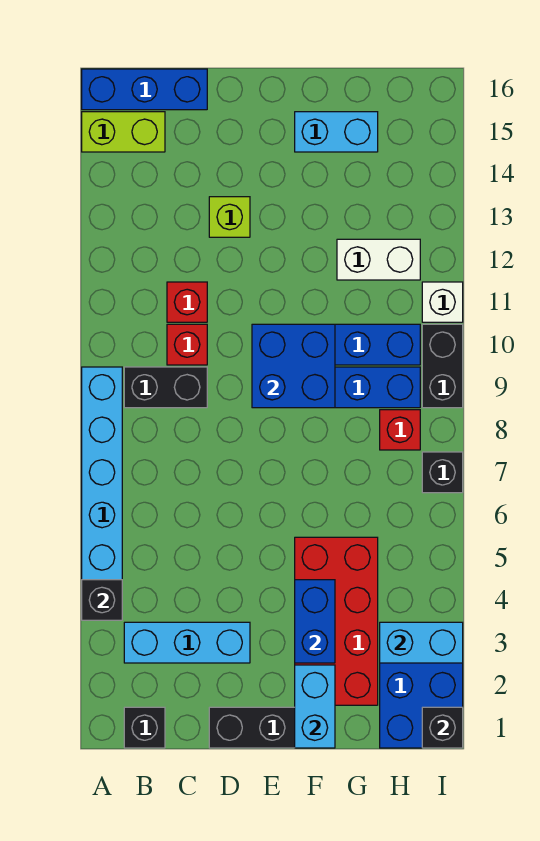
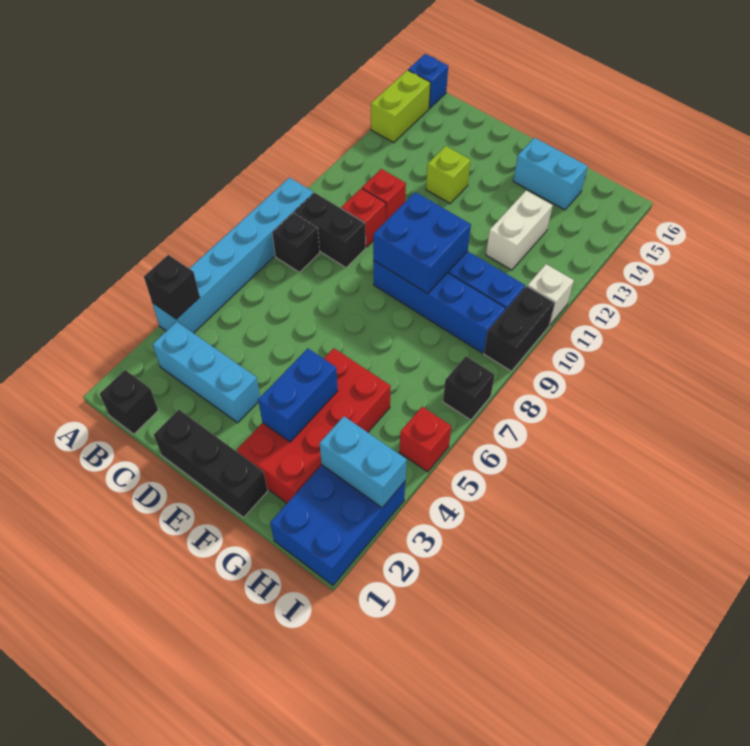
lime brick A15:B15 level 1 -> lime brick A14:A15 level 1
blue brick A16:C16 level 1 -> blue brick A16 level 1
cyan brick F1:F2 level 2 -> none
white brick G12:H12 level 1 -> white brick G12:G13 level 1
red brick H8 level 1 -> red brick I5 level 1
black brick I1 level 2 -> black brick B8 level 1

